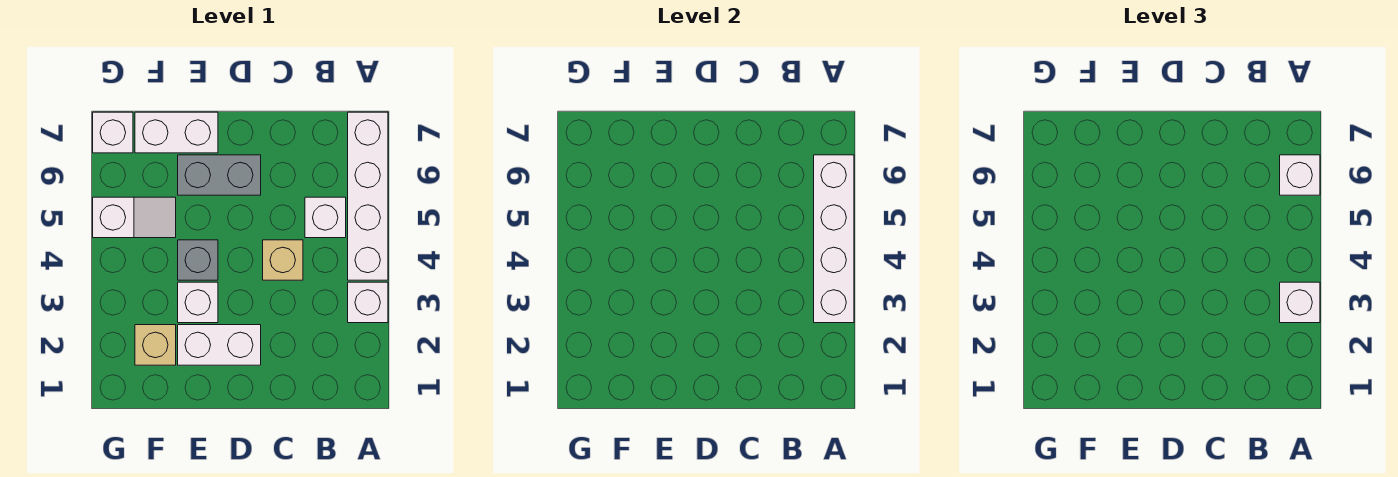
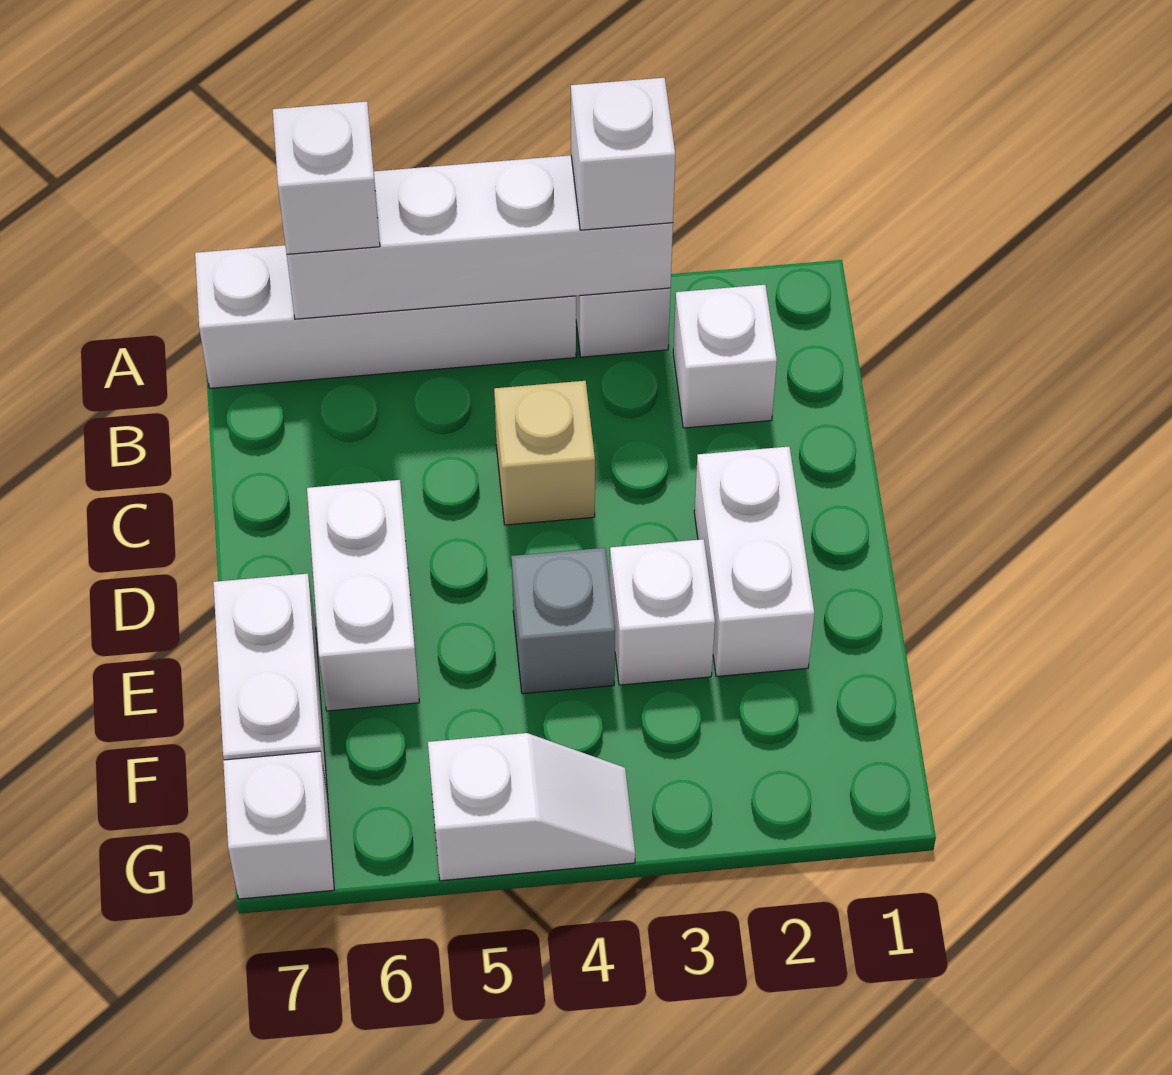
white brick B5 level 1 -> white brick B2 level 1
grey brick D6:E6 level 1 -> white brick D6:E6 level 1
tan brick F2 level 1 -> none
white slope F5:G5 level 1 top G -> white slope G4:G5 level 1 top 5

